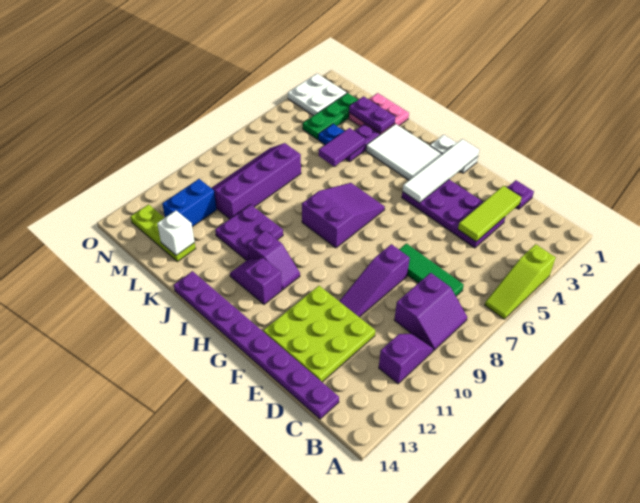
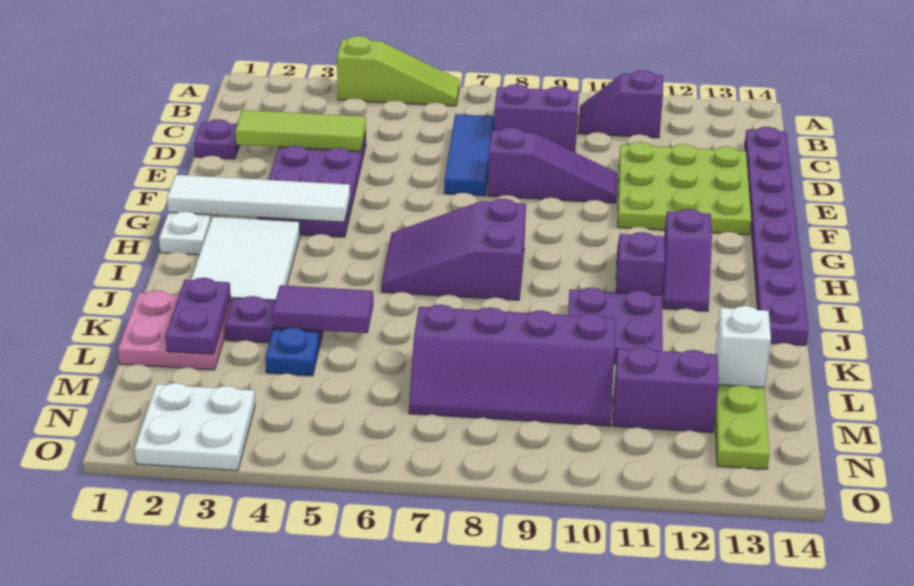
green tile C7:E7 level 1 -> blue tile C7:E7 level 1
green plate M2:M4 level 1 -> none
blue brick M11:M12 level 1 -> purple brick M11:M12 level 1

